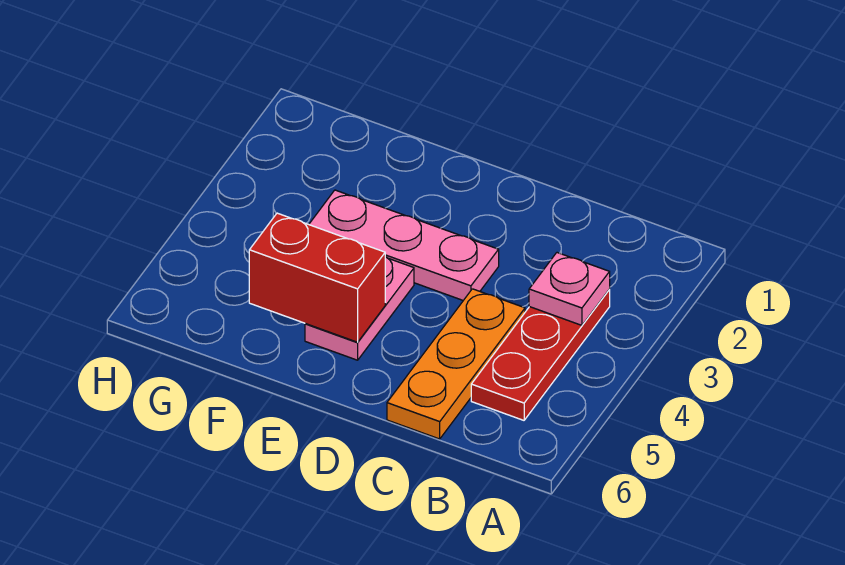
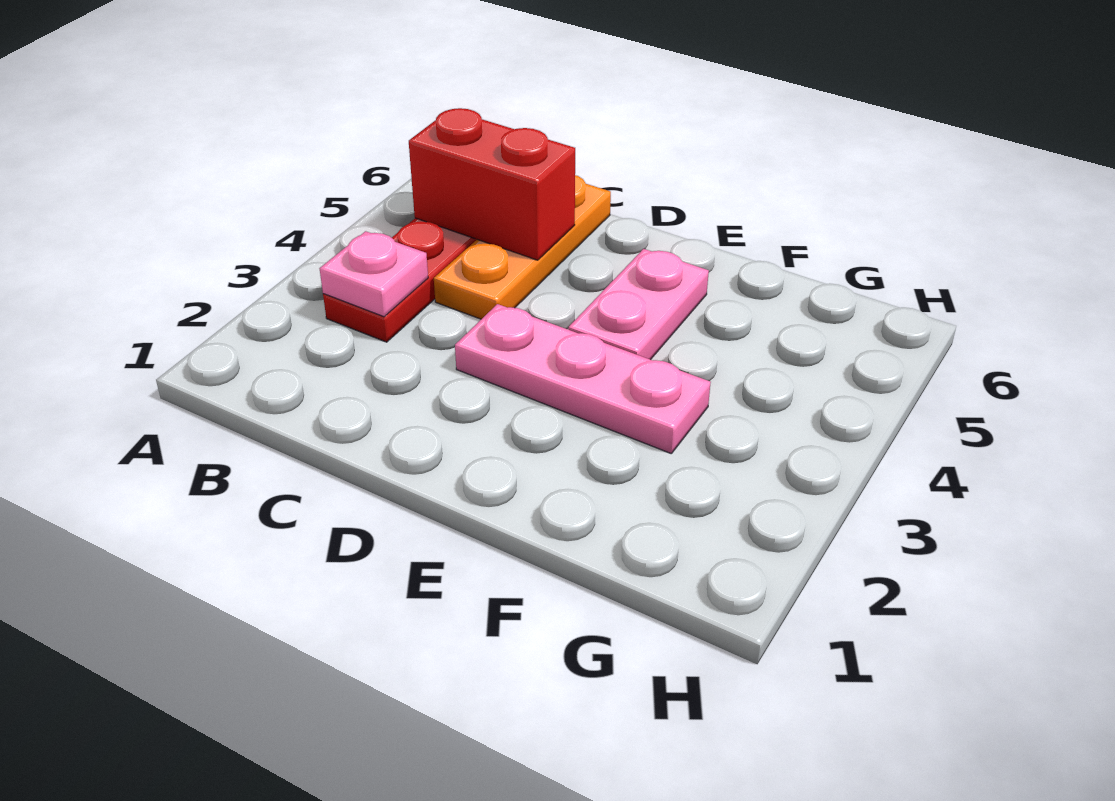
red brick E5:F5 level 2 -> red brick B5:C5 level 2

